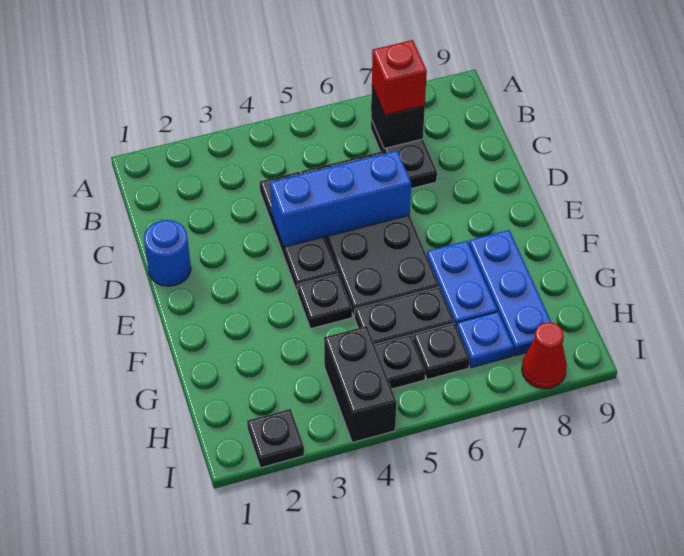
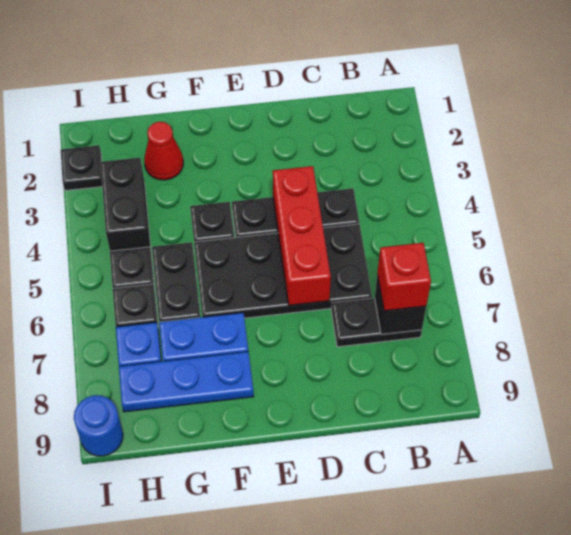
blue round brick D1 level 1 -> blue round brick I9 level 1
blue brick D4:D6 level 2 -> red brick D4:D6 level 2
black brick H4:I4 level 1 -> black brick H3:H4 level 1
red cone I8 level 1 -> red cone G2 level 1

